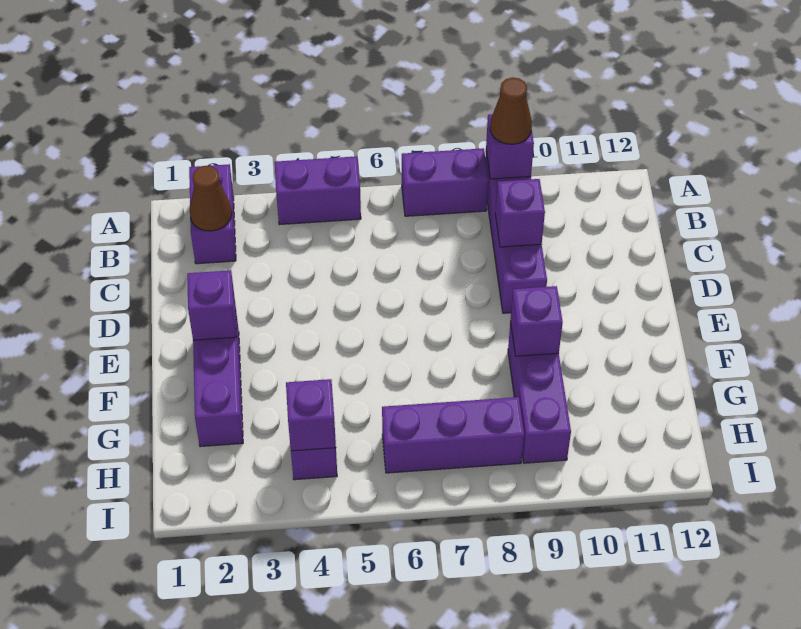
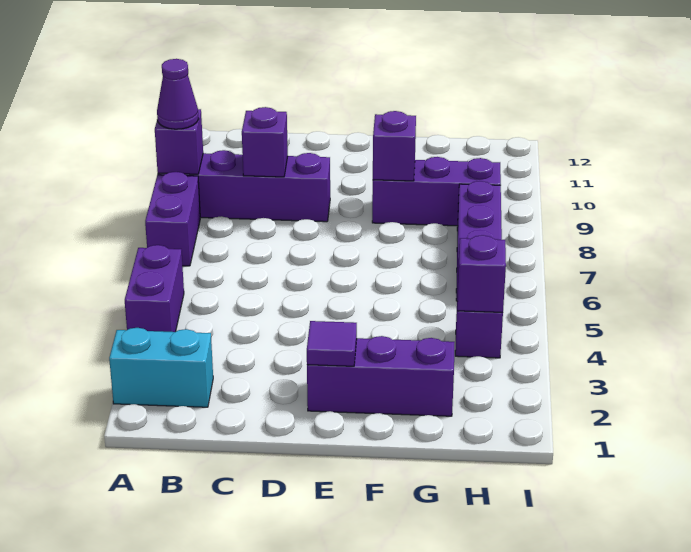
purple brick A2:B2 level 1 -> cyan brick A2:B2 level 1
brown cone A9 level 3 -> purple cone A9 level 3
brown cone B2 level 2 -> none
purple brick E2 level 2 -> purple tile E2 level 2

